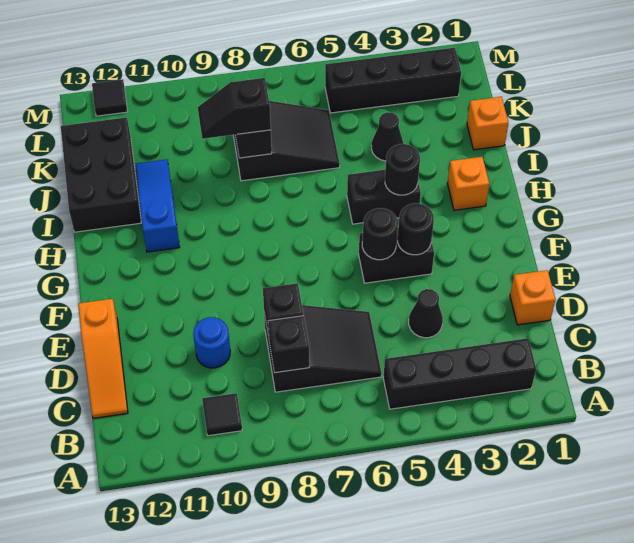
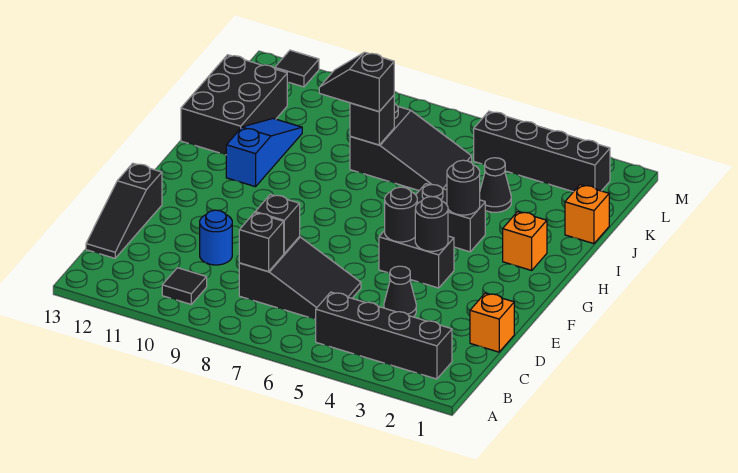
orange slope C13:E13 level 1 top E -> black slope C13:E13 level 1 top E

